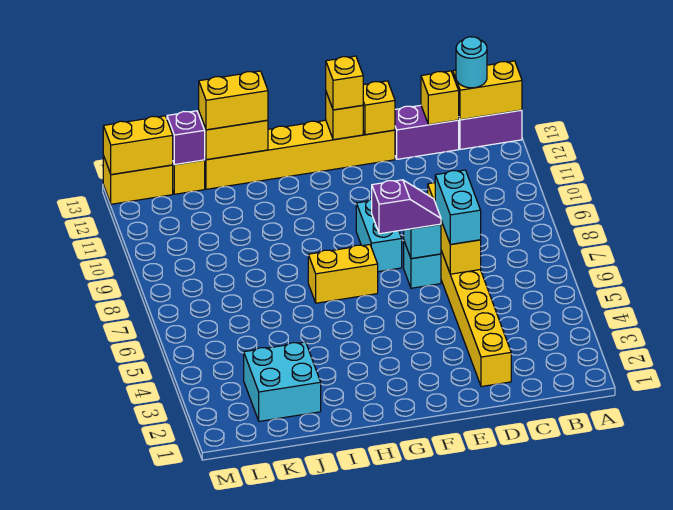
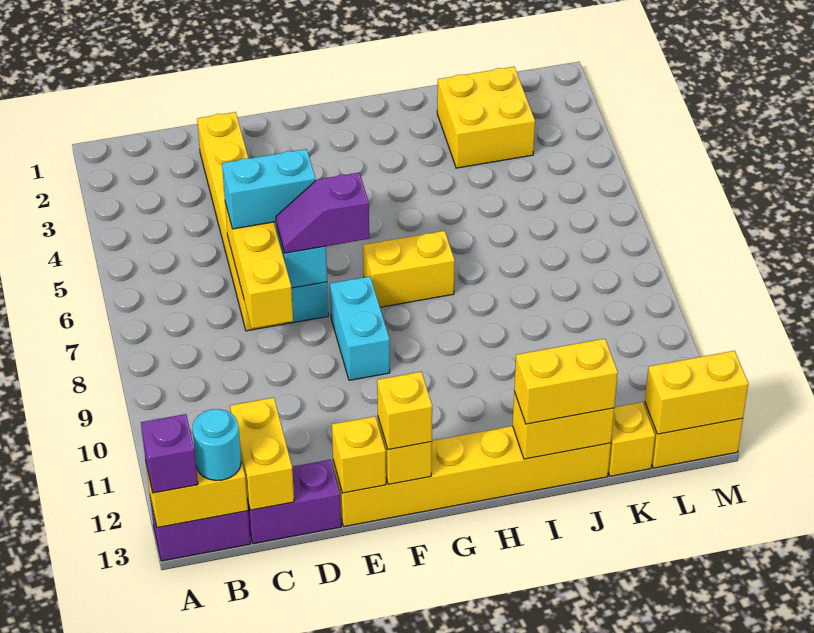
yellow brick C13 level 2 -> yellow brick C12:C13 level 2
cyan brick D6:D7 level 3 -> cyan brick D6:E6 level 3
cyan brick J2:K3 level 1 -> yellow brick J2:K3 level 1
purple brick K13 level 2 -> purple brick A13 level 3

